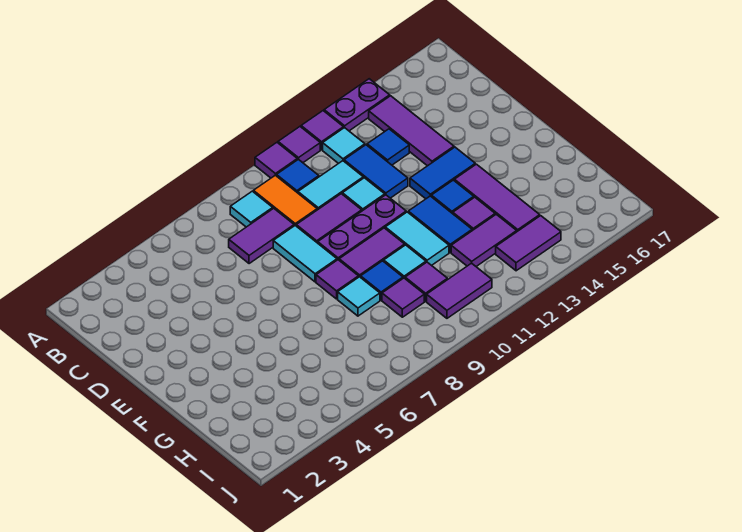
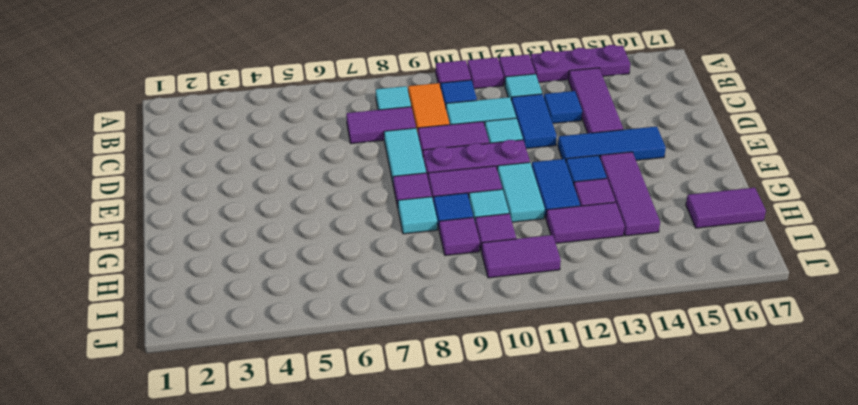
purple plate A13:A14 level 1 -> purple plate A13:A15 level 1
blue tile E13:E14 level 1 -> blue tile E13:E15 level 1
purple tile I13:I14 level 1 -> purple tile H16:H17 level 1

